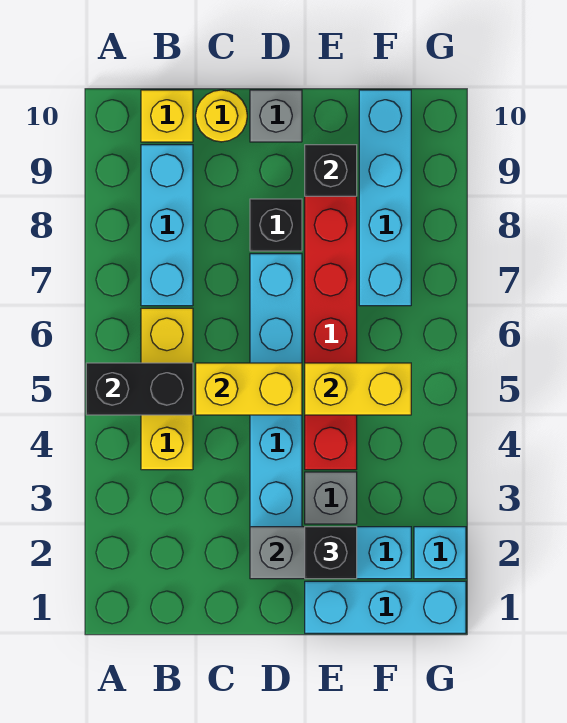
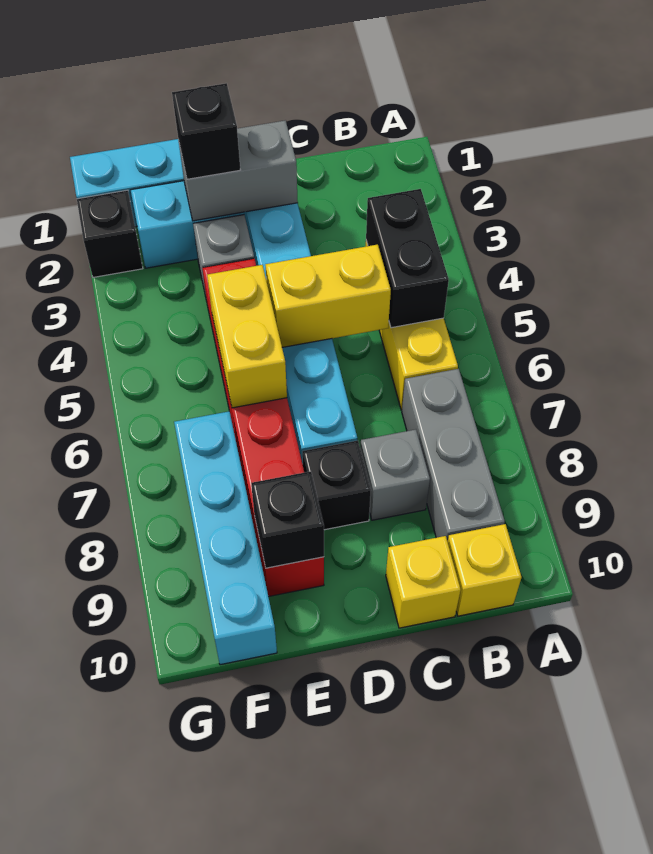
black brick A5:B5 level 2 -> black brick B4:B5 level 2
cyan brick B7:B9 level 1 -> grey brick B7:B9 level 1
yellow round brick C10 level 1 -> yellow brick C10 level 1
grey brick D10 level 1 -> grey brick C8 level 1
yellow brick E5:F5 level 2 -> yellow brick E5:E6 level 2
cyan brick G2 level 1 -> black brick G2 level 1

